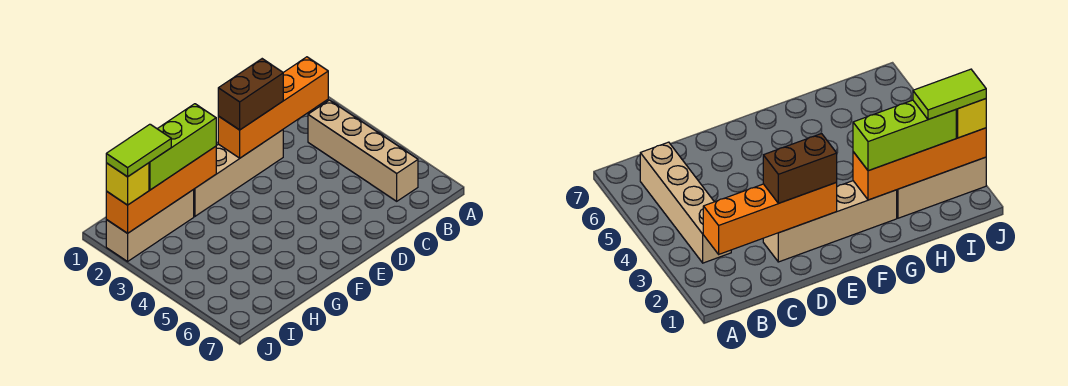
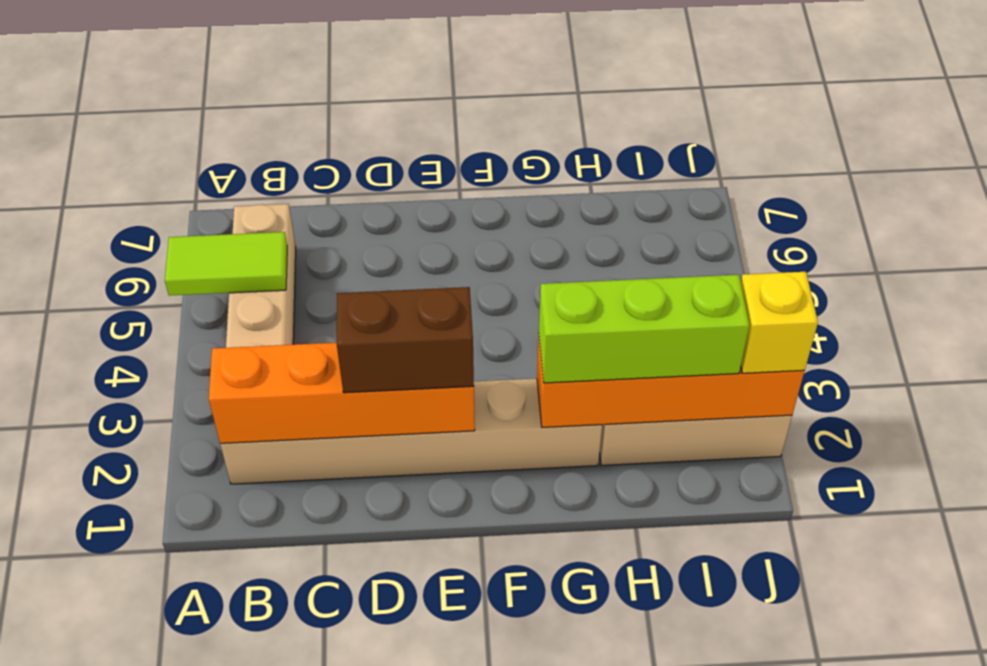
tan brick D2:G2 level 1 -> tan brick B2:G2 level 1
lime tile I2:J2 level 4 -> lime tile A5:B5 level 2

